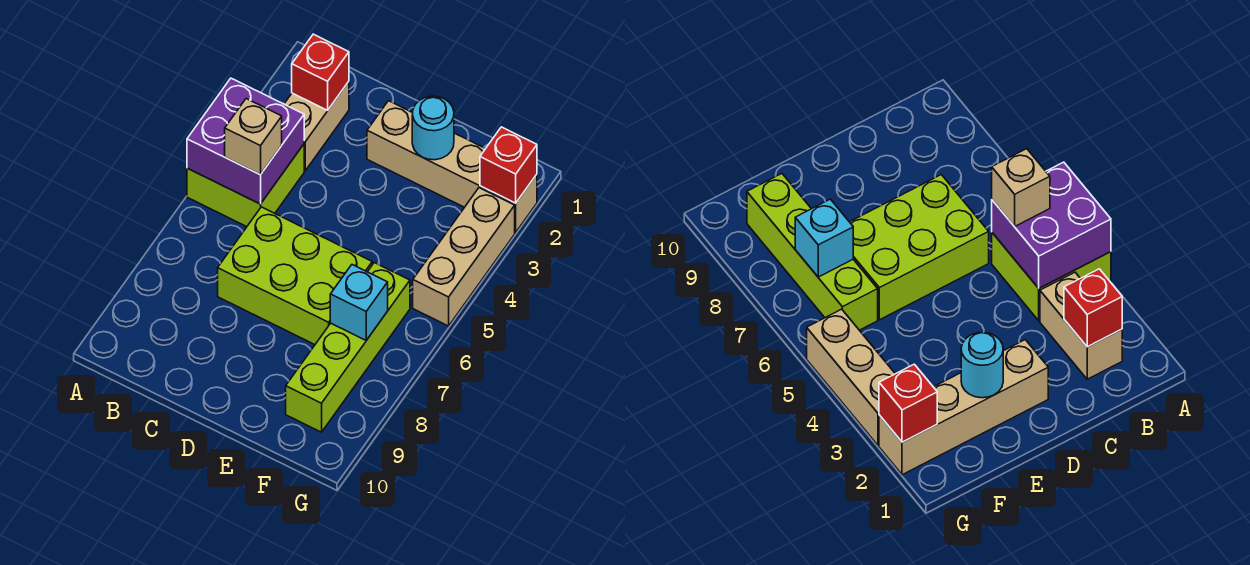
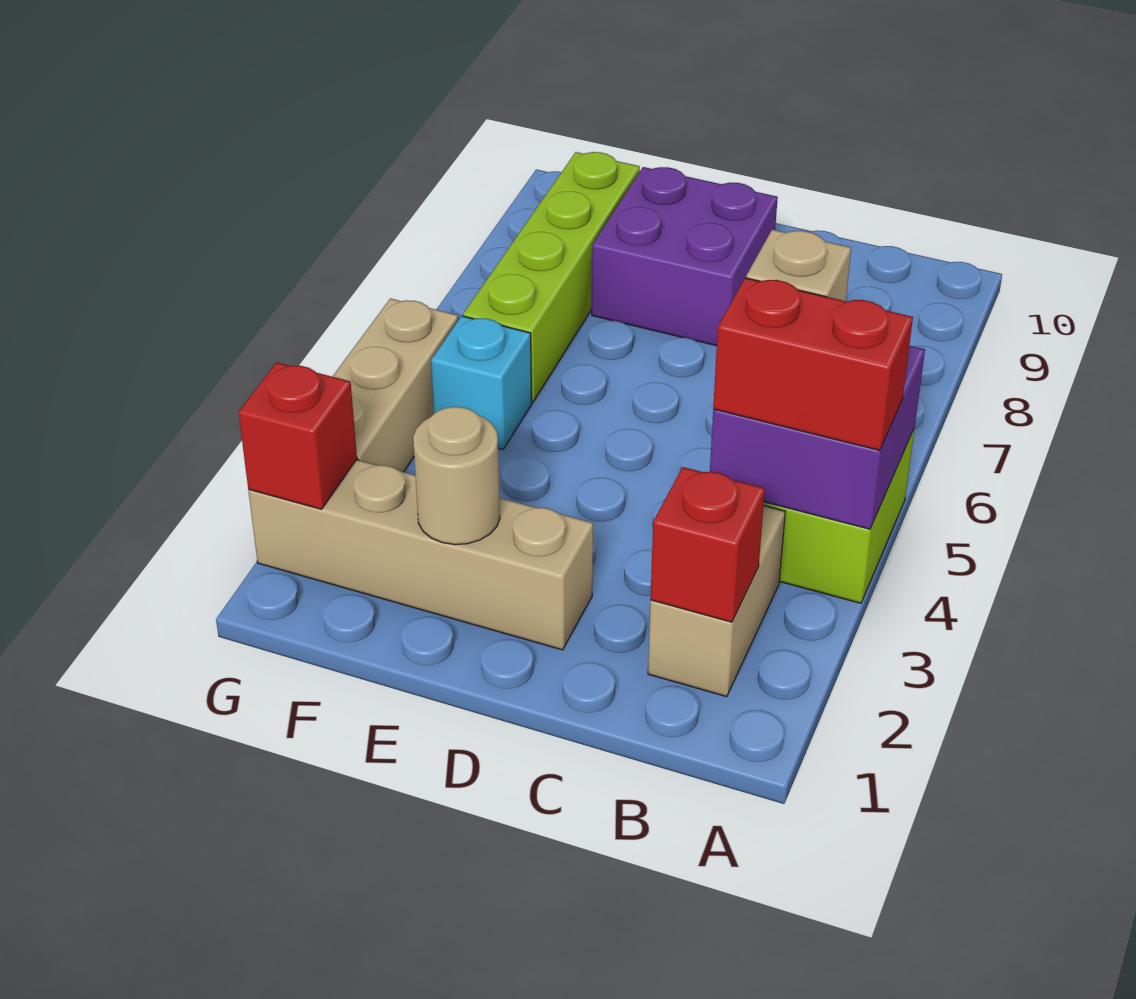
none -> red brick A4:B4 level 3
lime brick C6:E7 level 1 -> none
none -> purple brick D8:E9 level 1
cyan round brick E2 level 2 -> tan round brick E2 level 2
cyan brick F7 level 2 -> cyan brick F5 level 1

